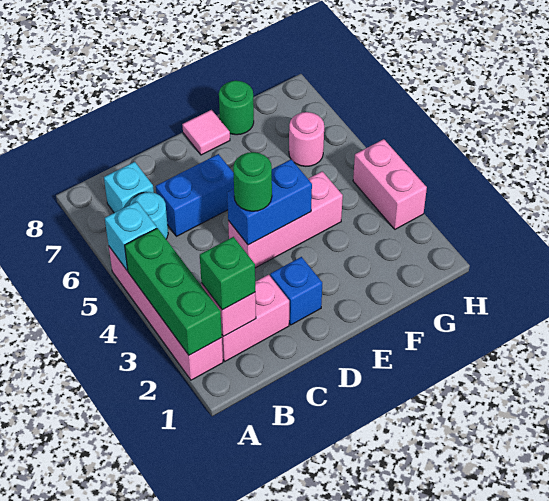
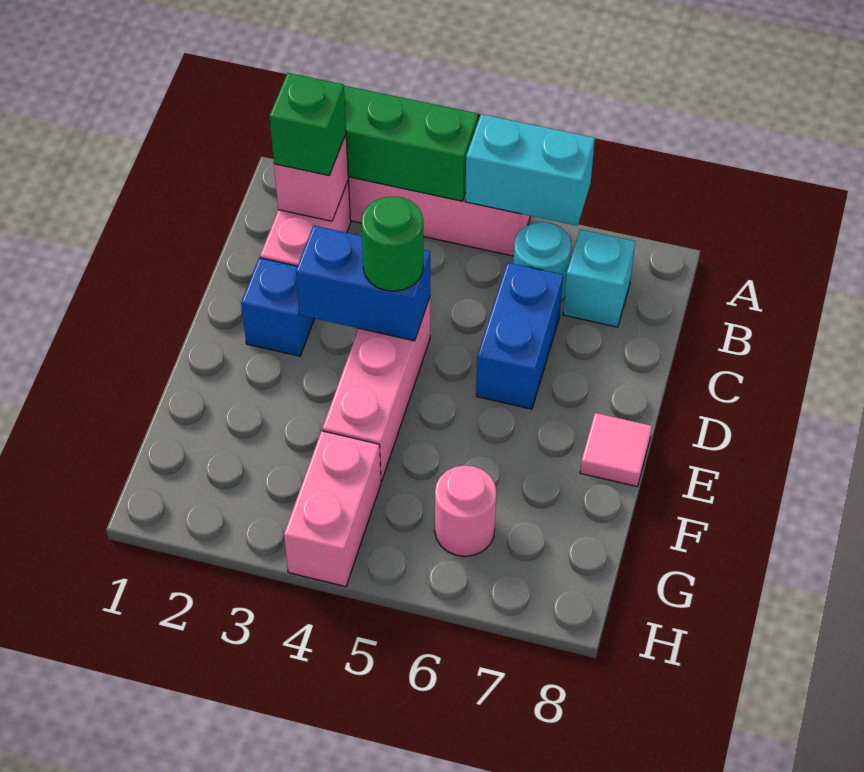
cyan brick A5 level 2 -> cyan brick A5:A6 level 2
blue brick D4:E4 level 2 -> blue brick D3:D4 level 2
green round brick F8 level 1 -> none
pink brick H3:H4 level 1 -> pink brick G4:H4 level 1

